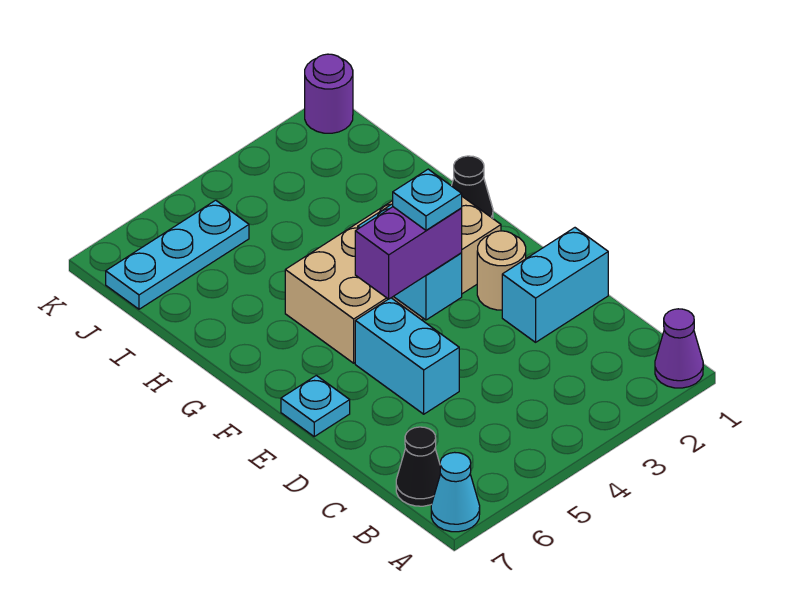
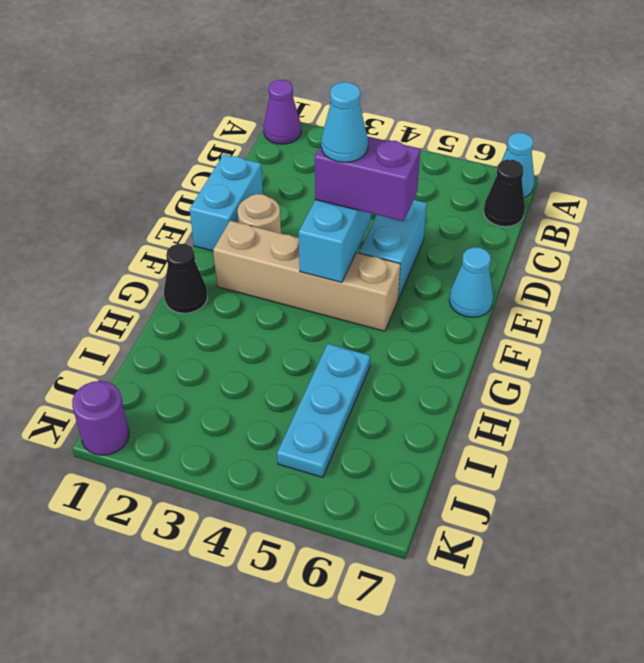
cyan brick D1:D2 level 1 -> cyan brick D1:E1 level 1
cyan plate E4 level 4 -> cyan cone E4 level 4
cyan plate E7 level 1 -> cyan cone E7 level 1
tan brick F2:G5 level 1 -> tan brick F2:F5 level 1
cyan plate J5:J7 level 1 -> cyan plate H5:J5 level 1

